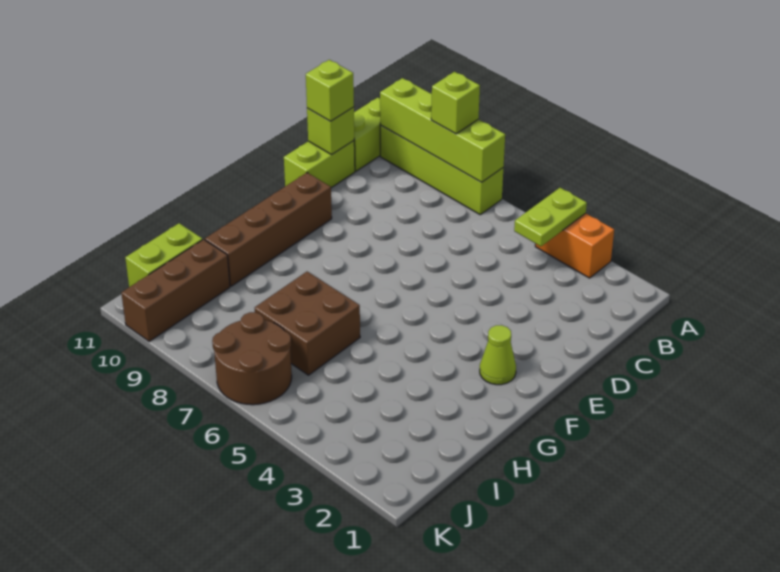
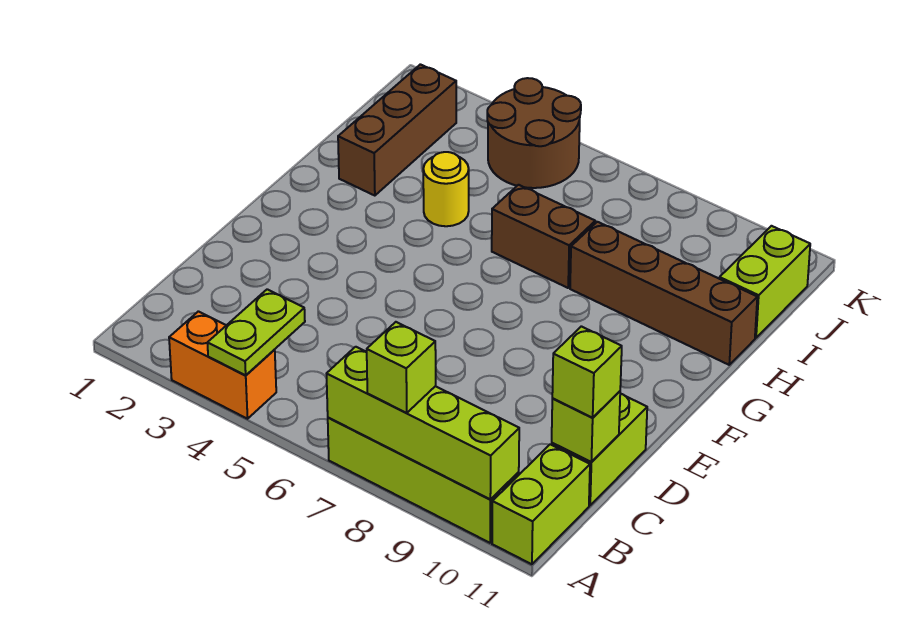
brown brick E10:H10 level 1 -> brown brick H8:H11 level 1
lime cone F2 level 1 -> none
none -> yellow round brick H4 level 1
brown brick H6:I7 level 1 -> brown brick H6:H7 level 1
brown brick I10:K10 level 1 -> brown brick H2:J2 level 1
brown round brick J6:K7 level 1 -> brown round brick J4:K5 level 1

